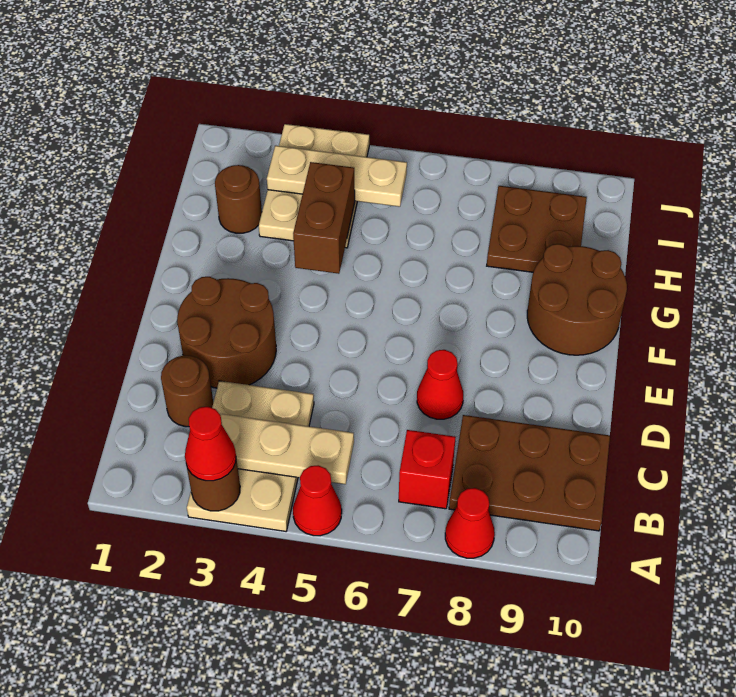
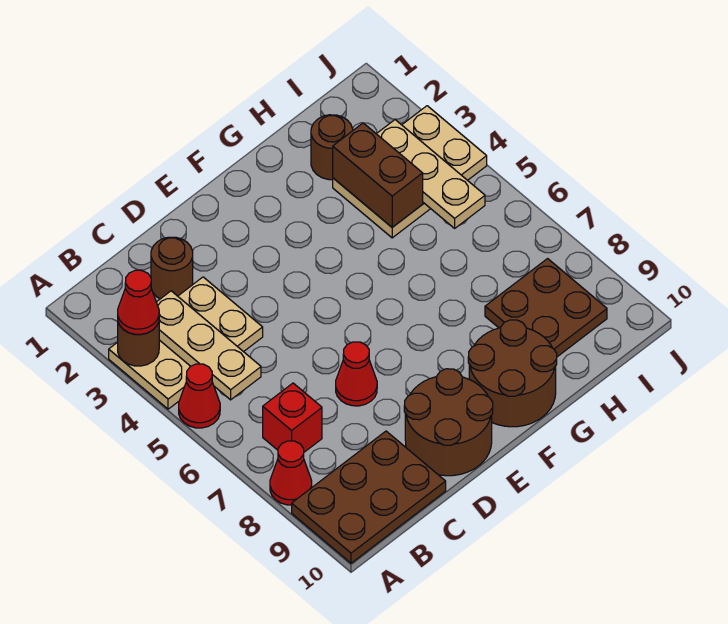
brown plate B8:C10 level 1 -> brown plate A9:C10 level 1
brown round brick D2:E3 level 1 -> brown round brick D9:E10 level 1
brown brick G4:H4 level 2 -> brown brick H3:H4 level 2

